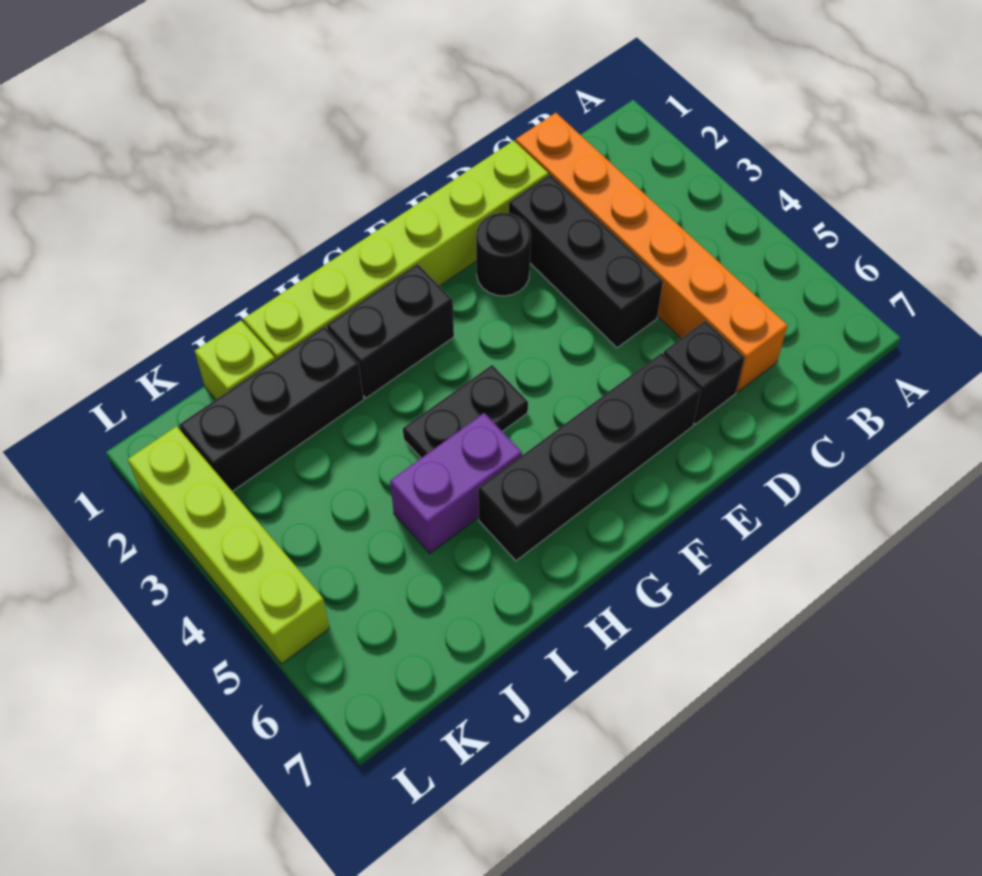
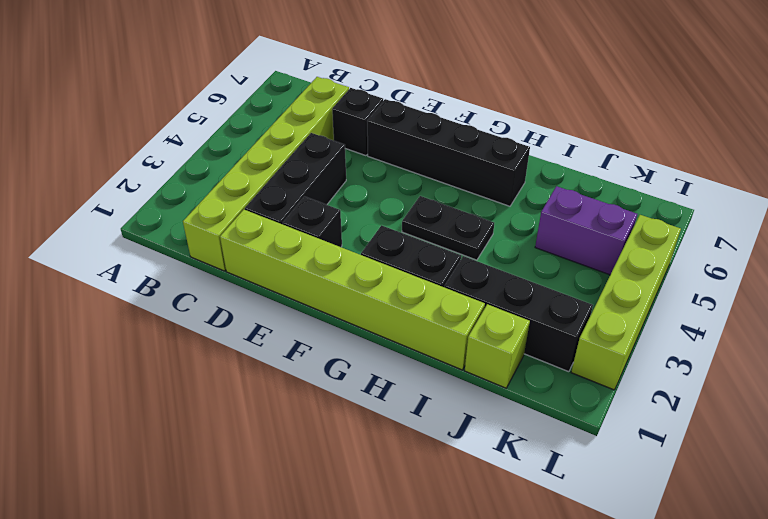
orange brick C1:C6 level 1 -> lime brick C1:C6 level 1
black round brick E2 level 1 -> black brick E2 level 1
purple brick H5:I5 level 1 -> purple brick J5:K5 level 1

